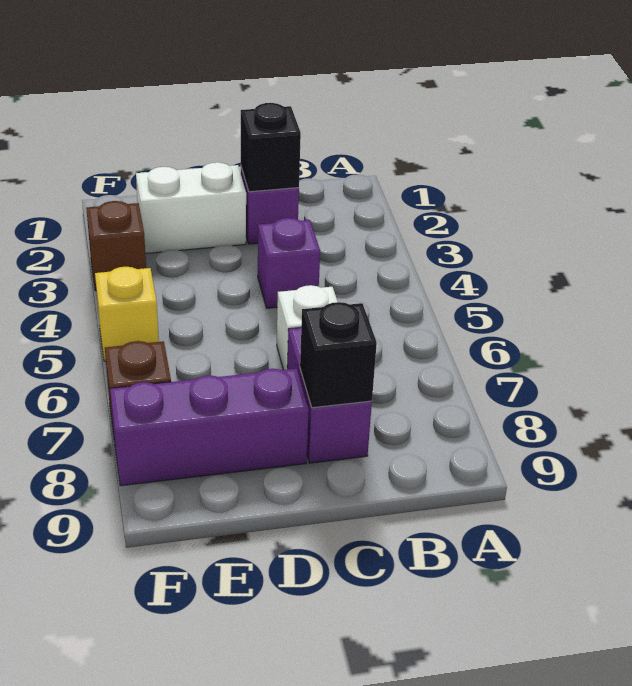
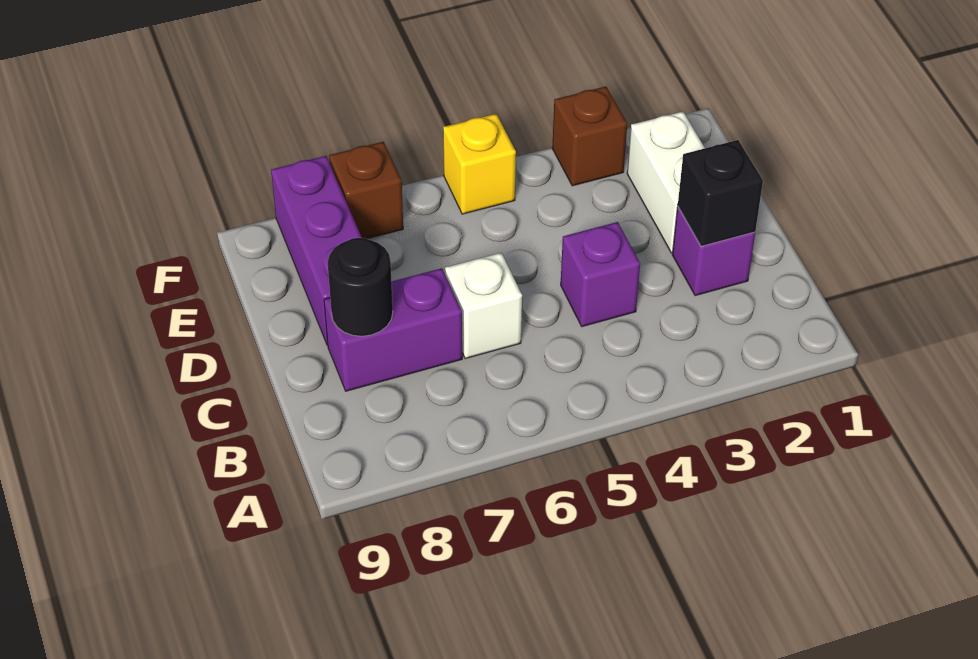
black brick C8 level 2 -> black round brick C8 level 2

